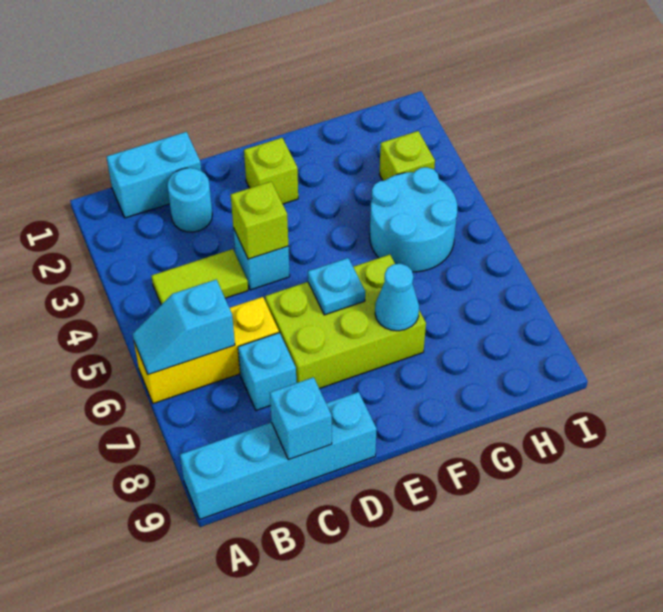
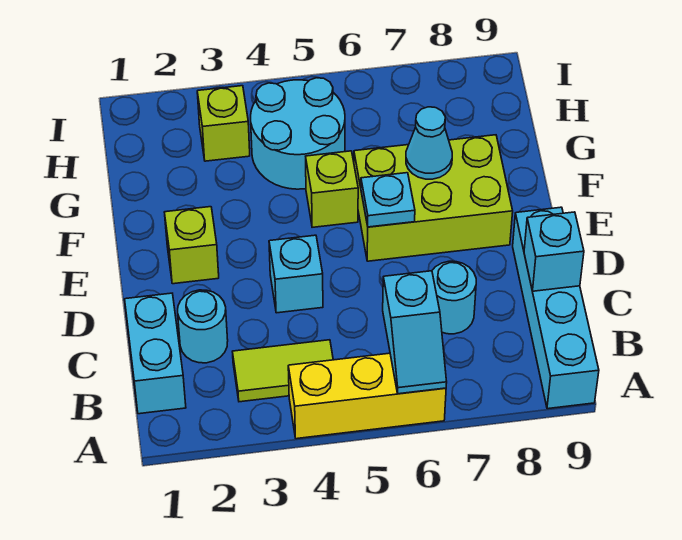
yellow brick A6:C6 level 1 -> yellow brick A4:A6 level 1
lime tile B4:C4 level 1 -> lime tile B3:B4 level 1
cyan brick C7 level 1 -> cyan round brick C7 level 1
lime brick D4 level 2 -> lime brick F5 level 1
lime brick D6:F7 level 1 -> lime brick E6:F8 level 1

